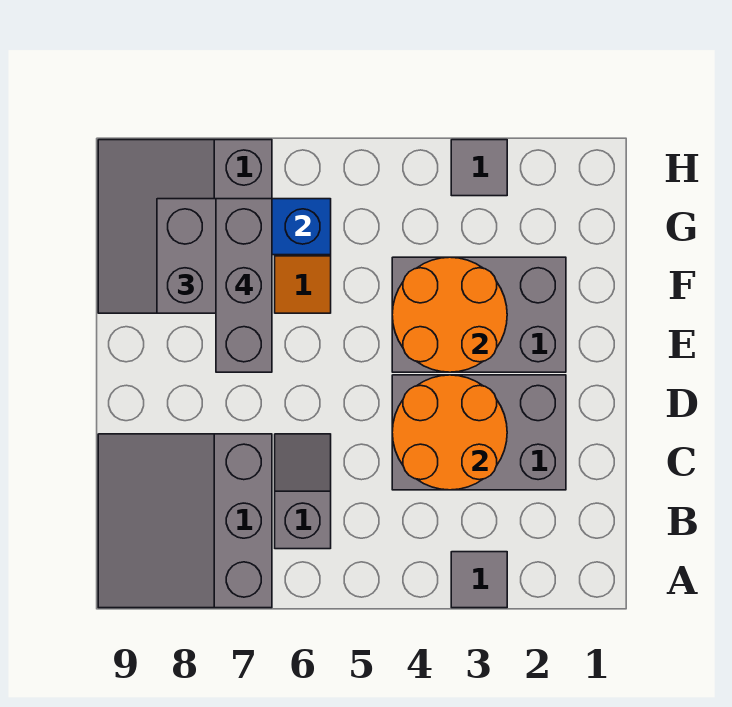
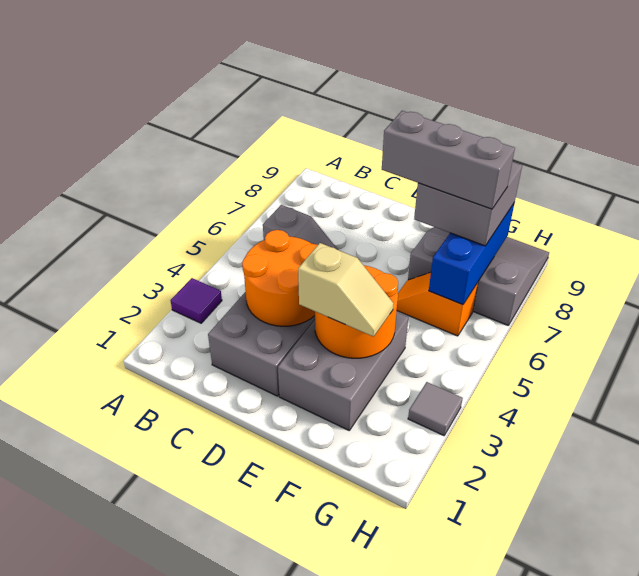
grey tile A3 level 1 -> purple tile A3 level 1
grey slope A7:C9 level 1 top 7 -> none
none -> tan slope E3:F3 level 3 top E

